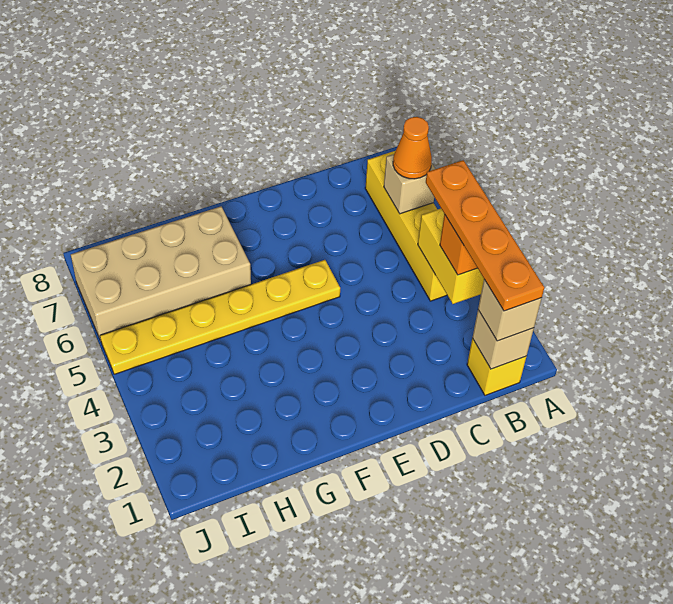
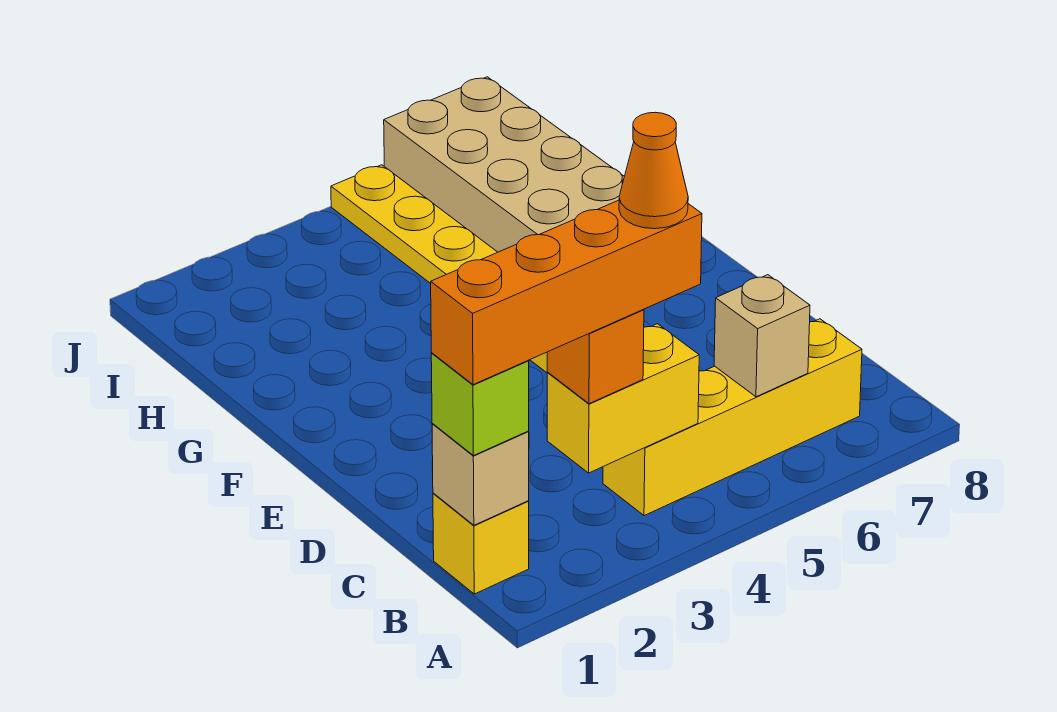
tan brick B1 level 3 -> lime brick B1 level 3
orange plate B1:B4 level 4 -> orange brick B1:B4 level 4
orange cone B6 level 3 -> orange cone B4 level 5

